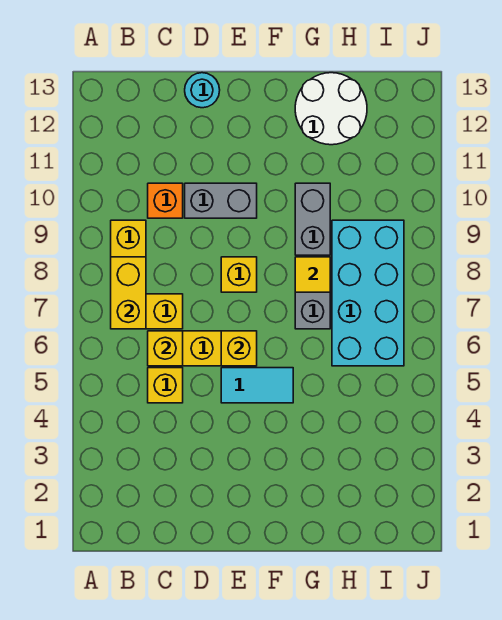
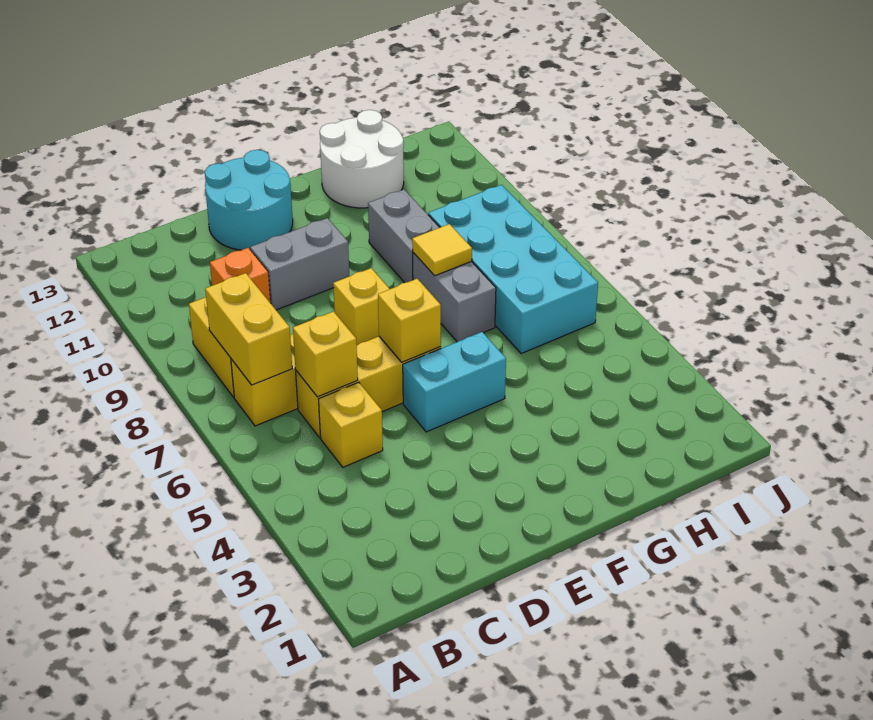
cyan round brick D13 level 1 -> cyan round brick D12:E13 level 1
cyan tile E5:F5 level 1 -> cyan brick E5:F5 level 1

